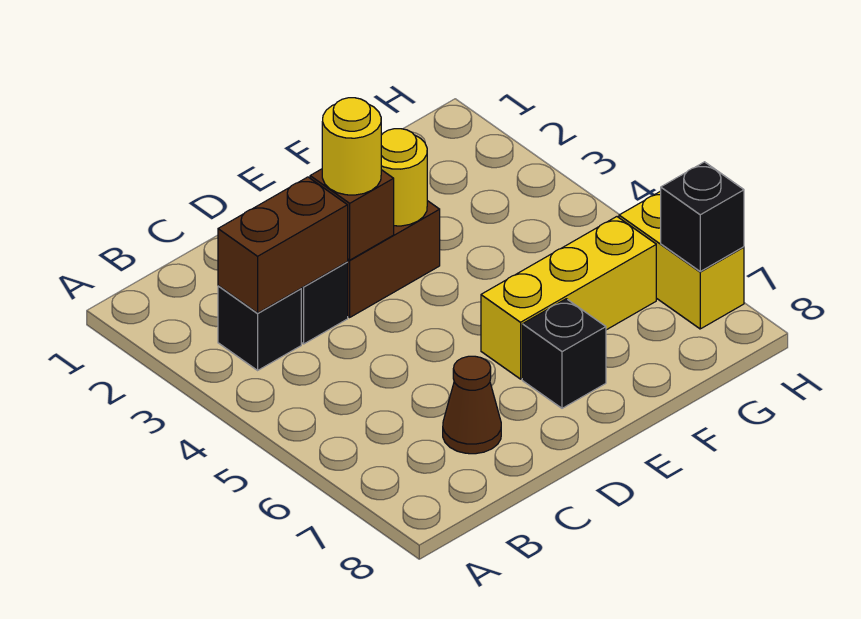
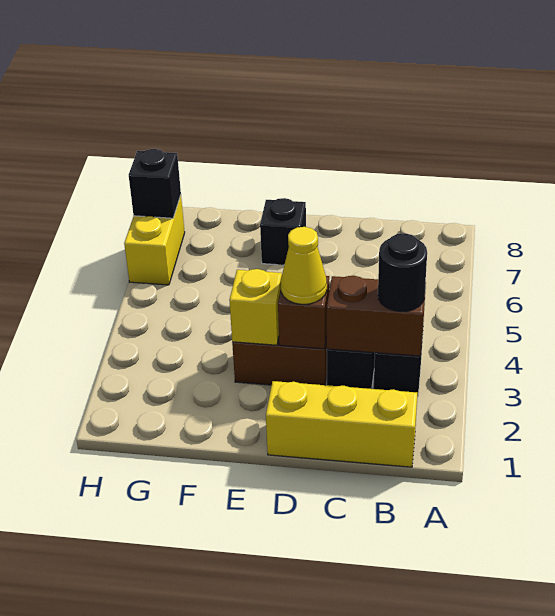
none -> black round brick B3 level 3
brown cone C7 level 1 -> none
yellow round brick D3 level 3 -> yellow cone D3 level 3
yellow round brick E3 level 2 -> yellow brick E3 level 2
yellow brick E6:G6 level 1 -> yellow brick B1:D1 level 1

